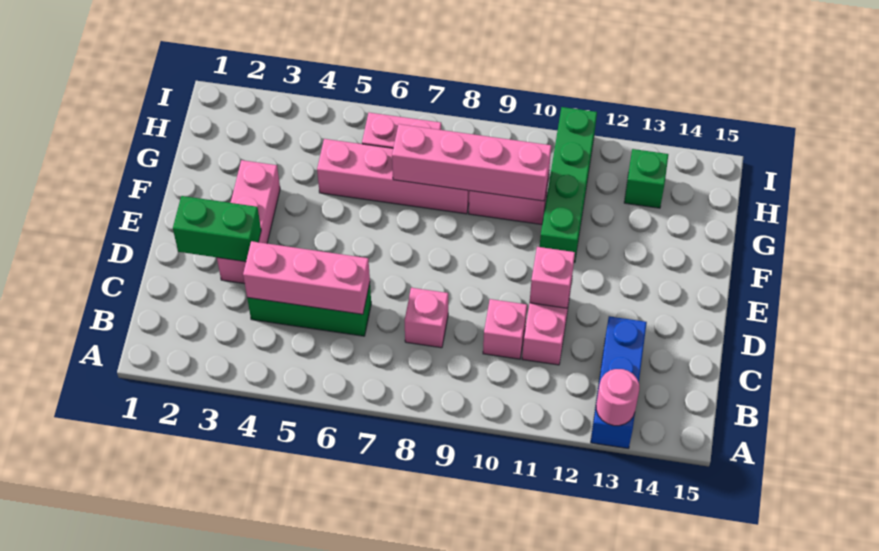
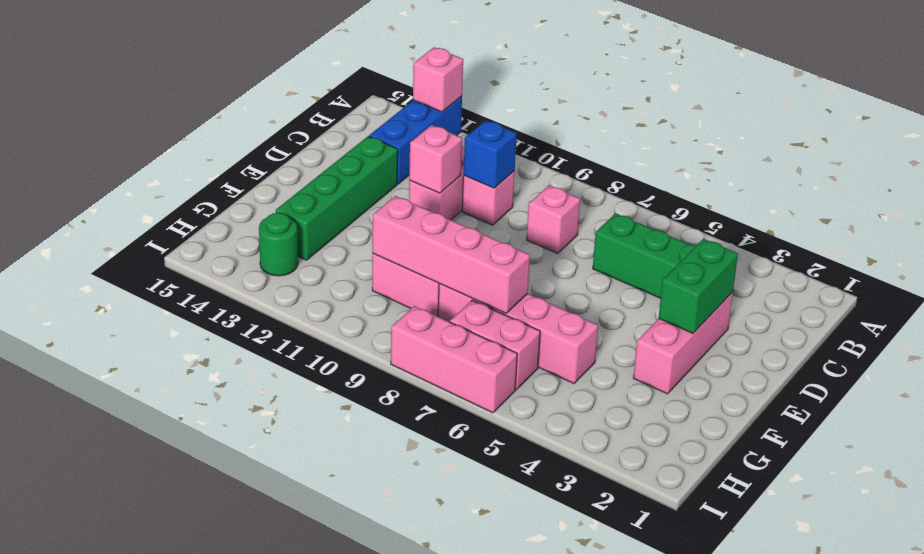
pink round brick A13 level 2 -> pink brick A13 level 2
pink brick C4:C6 level 2 -> pink brick I6:I8 level 1
none -> blue brick C10 level 2
green brick D2:D3 level 2 -> green brick D3:E3 level 2
green brick F11:I11 level 1 -> green brick D13:G13 level 1
green brick H13 level 1 -> green round brick H13 level 1

